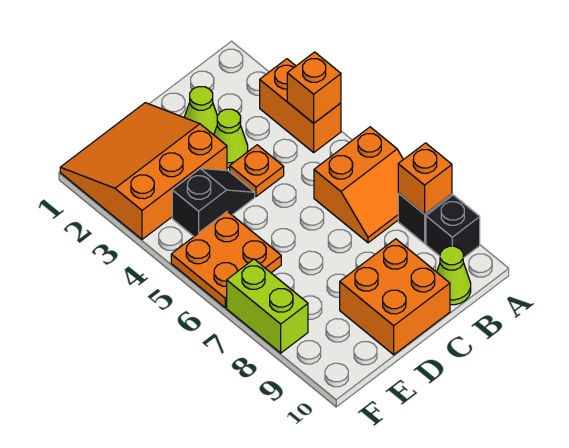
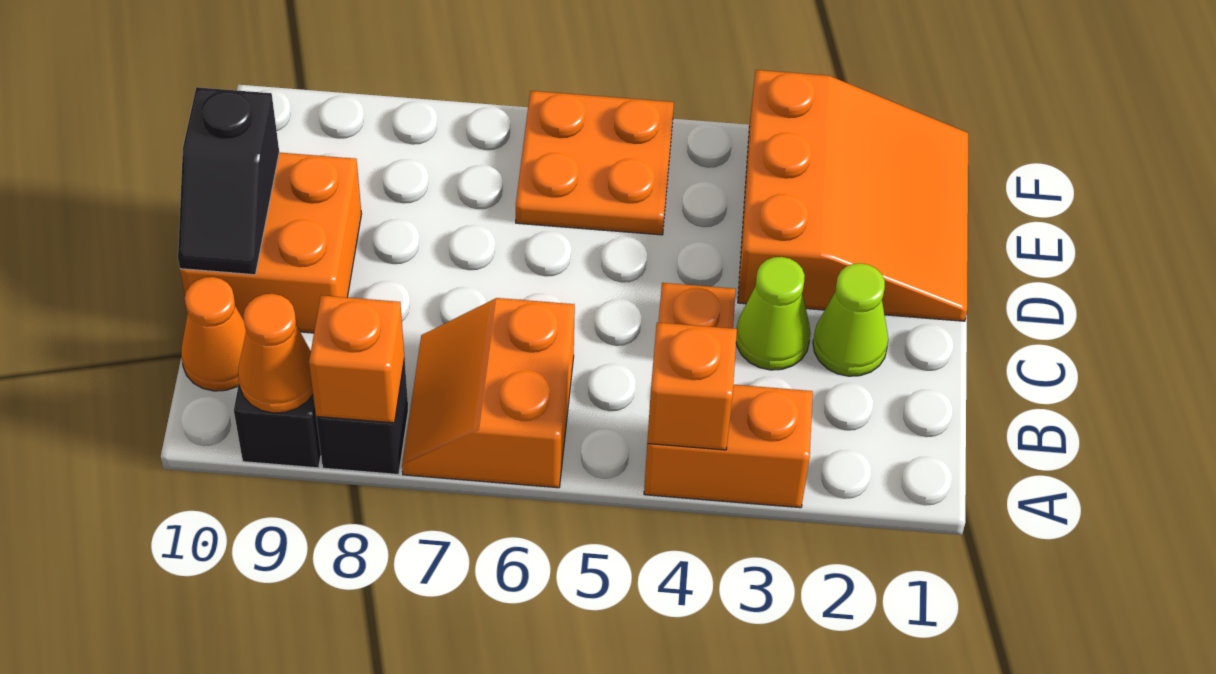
none -> orange cone A9 level 2
lime cone B10 level 1 -> orange cone B10 level 1
black slope D4:E4 level 1 top E -> black slope C10:D10 level 2 top D
lime brick F7:F8 level 1 -> none

